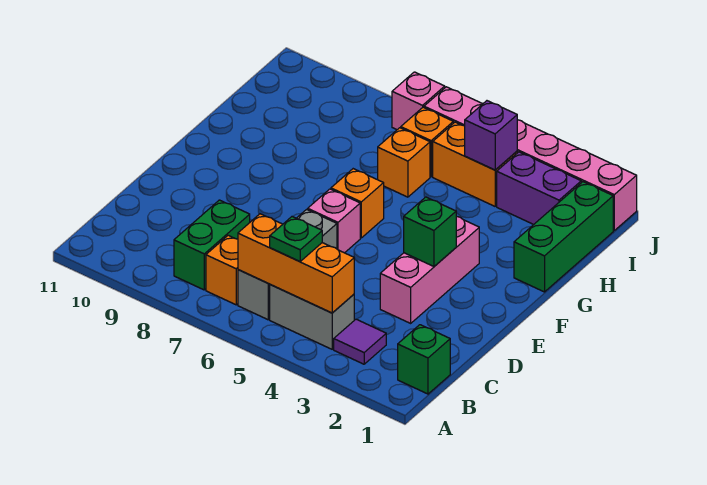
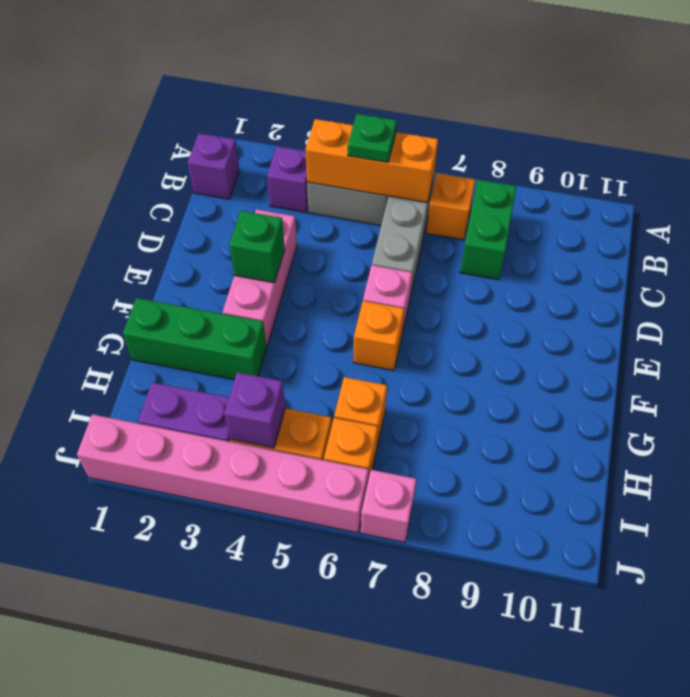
green brick B1 level 1 -> purple brick B1 level 1
purple tile B3 level 1 -> purple brick B3 level 1
green brick G1:I1 level 1 -> green brick G1:G3 level 1

